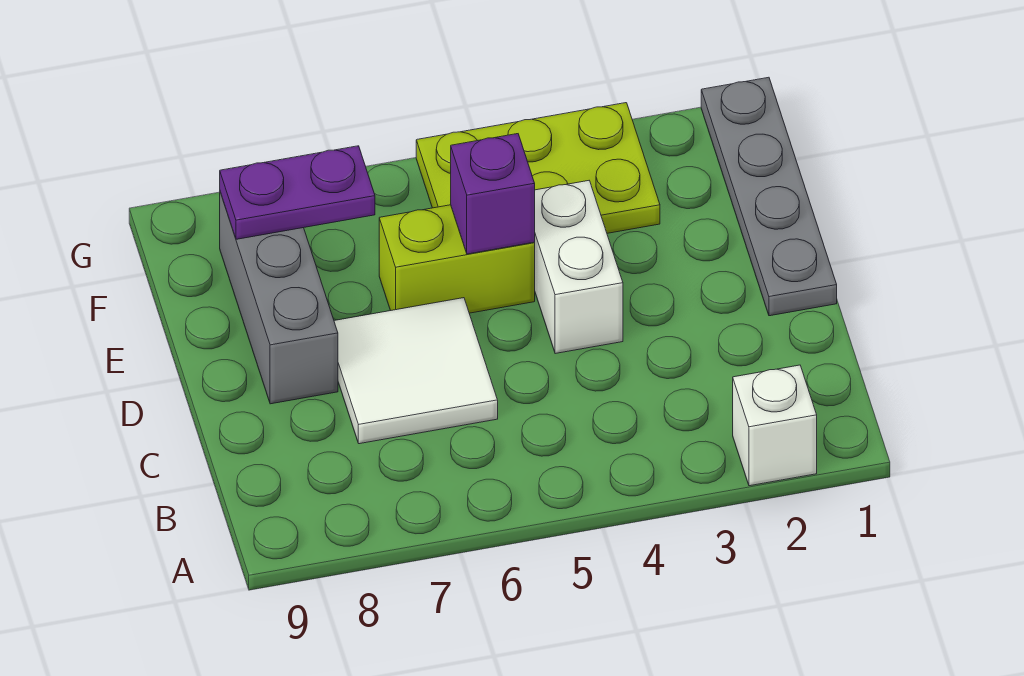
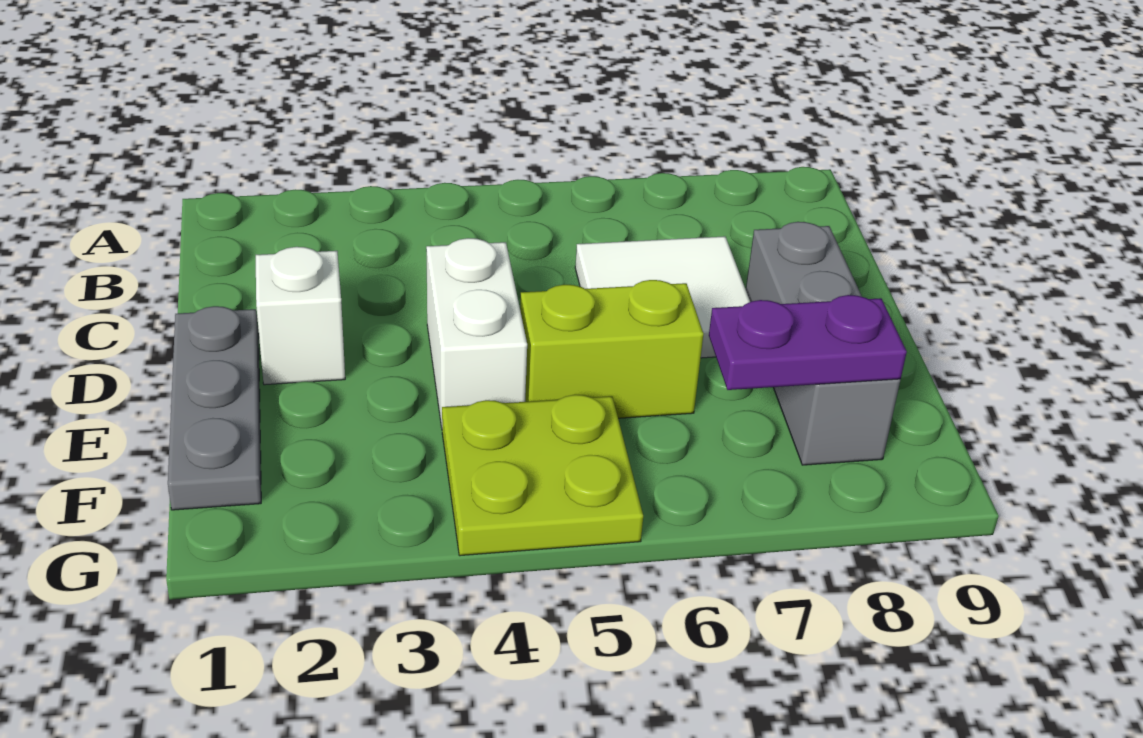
white brick A2 level 1 -> white brick D2 level 1
grey plate D1:G1 level 1 -> grey plate D1:F1 level 1
purple brick E5 level 2 -> none
lime plate F3:G5 level 1 -> lime plate F4:G5 level 1

